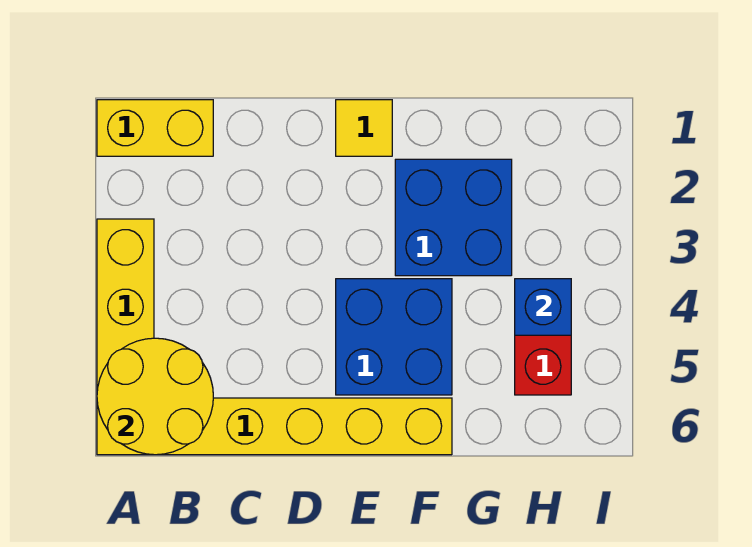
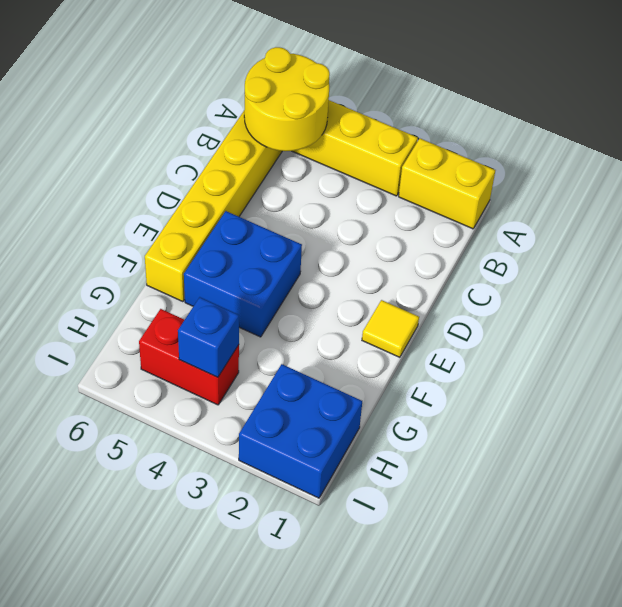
yellow brick A1:B1 level 1 -> yellow brick A1:A2 level 1
blue brick F2:G3 level 1 -> blue brick H1:I2 level 1

